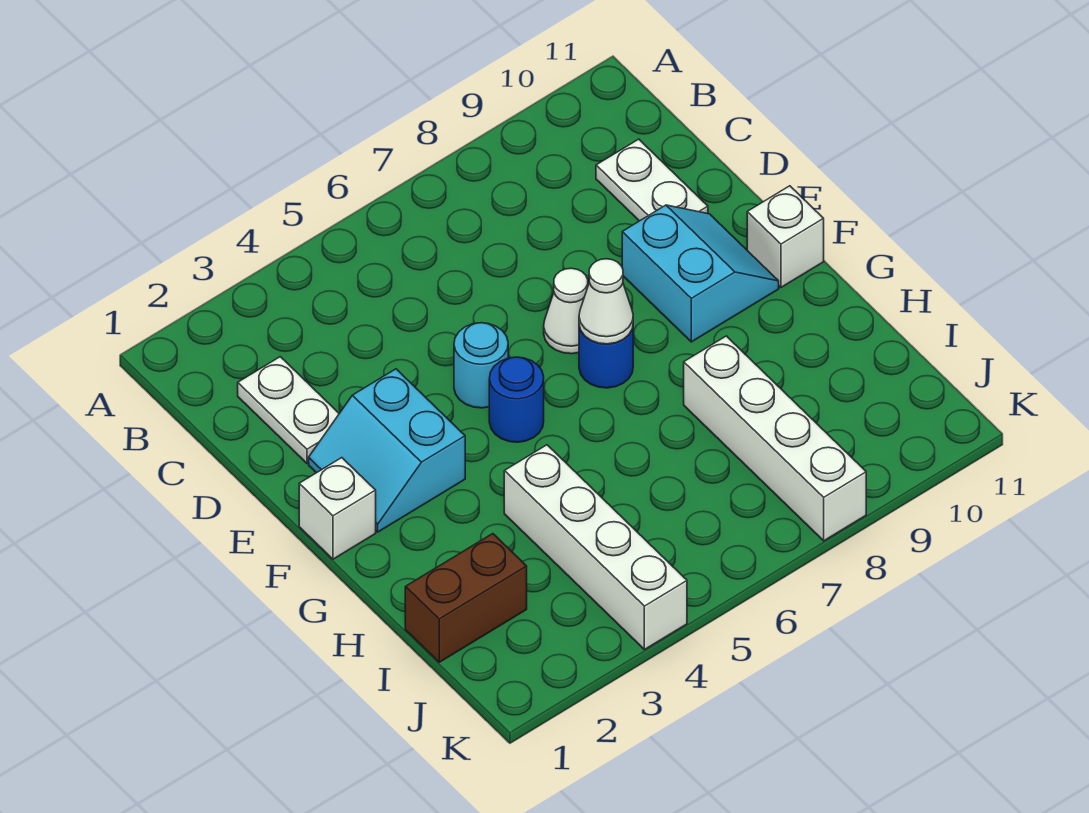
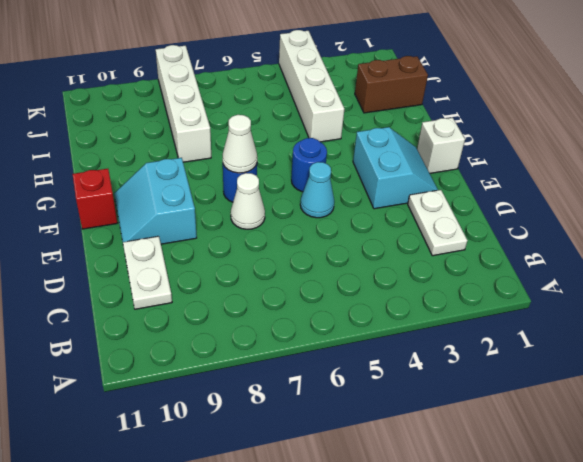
cyan round brick E5 level 1 -> cyan cone E5 level 1
white brick F11 level 1 -> red brick F11 level 1

